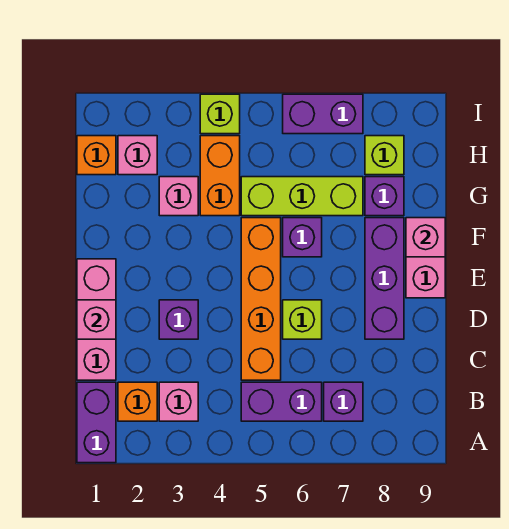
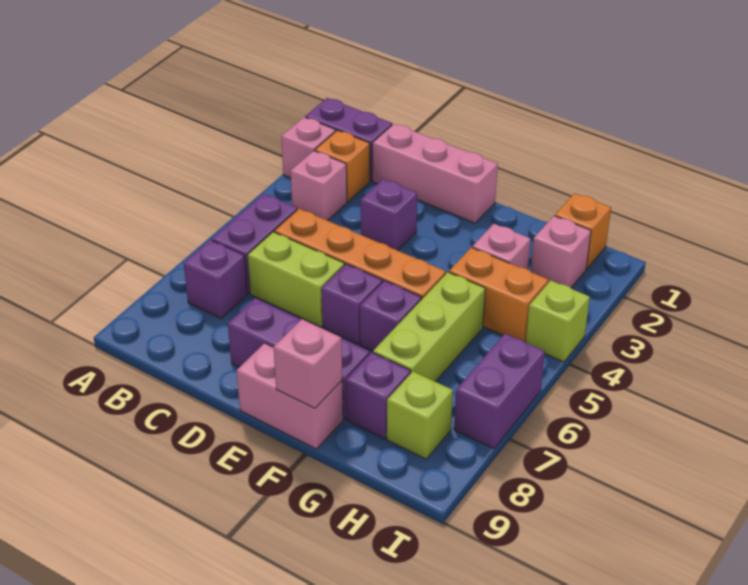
pink brick D1 level 2 -> pink brick A2 level 1
lime brick D6 level 1 -> lime brick C6:D6 level 1
none -> purple brick E6 level 1

